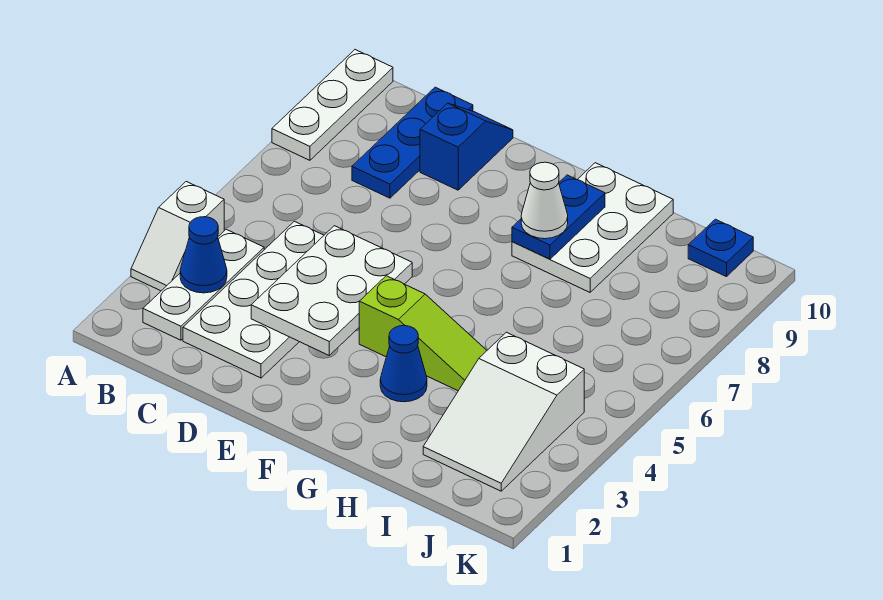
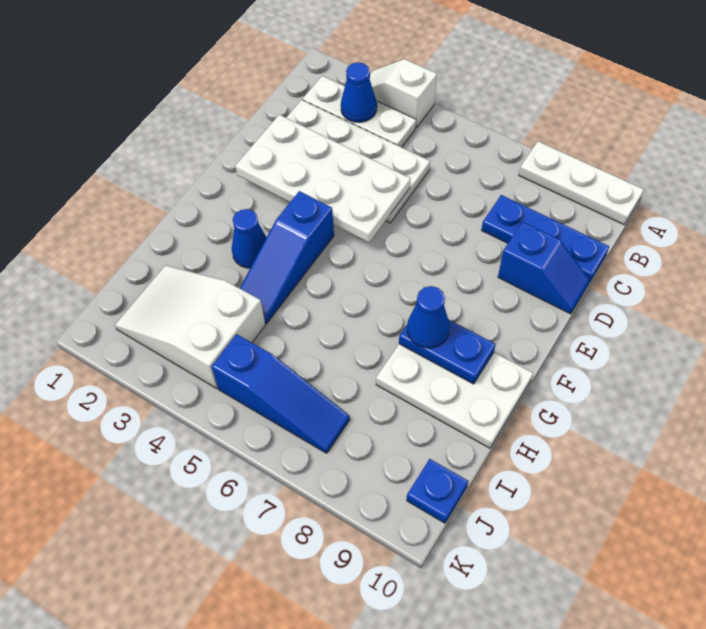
white plate D3:E5 level 2 -> white plate D2:E5 level 2
lime slope F4:H4 level 1 top F -> blue slope F4:H4 level 1 top F
white cone G8 level 3 -> blue cone G8 level 3
none -> blue slope J5:J7 level 1 top 5

